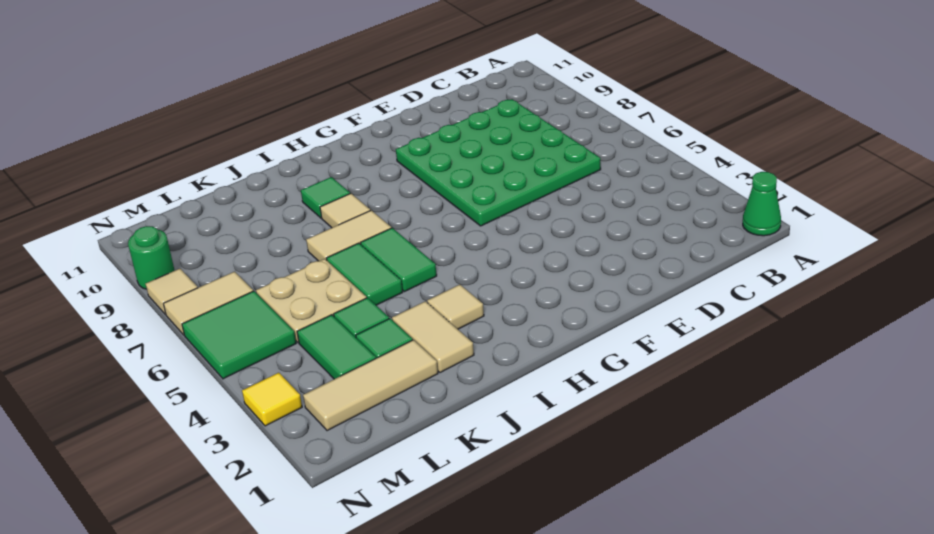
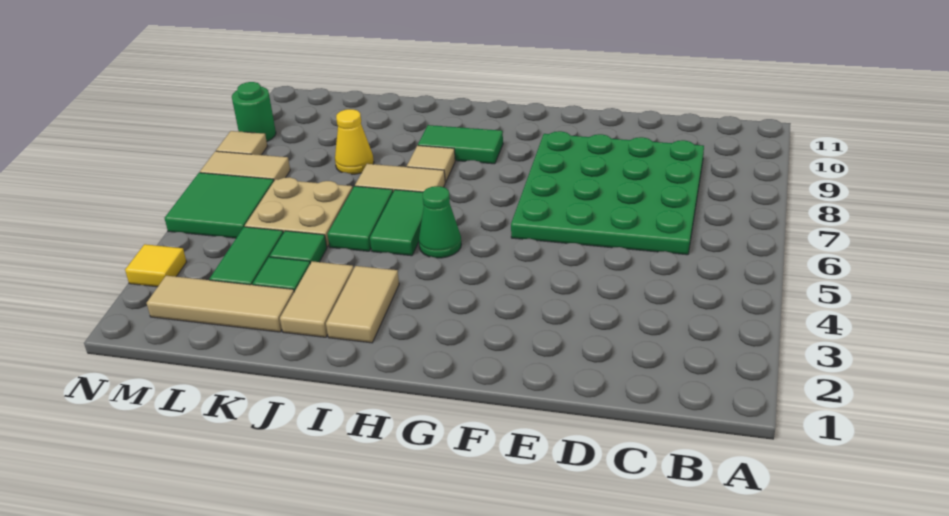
green cone A1 level 1 -> green cone H5 level 1
tan tile I3 level 1 -> tan tile I2:I3 level 1
green tile I9 level 1 -> green tile H9:I9 level 1
none -> yellow cone K8 level 1

